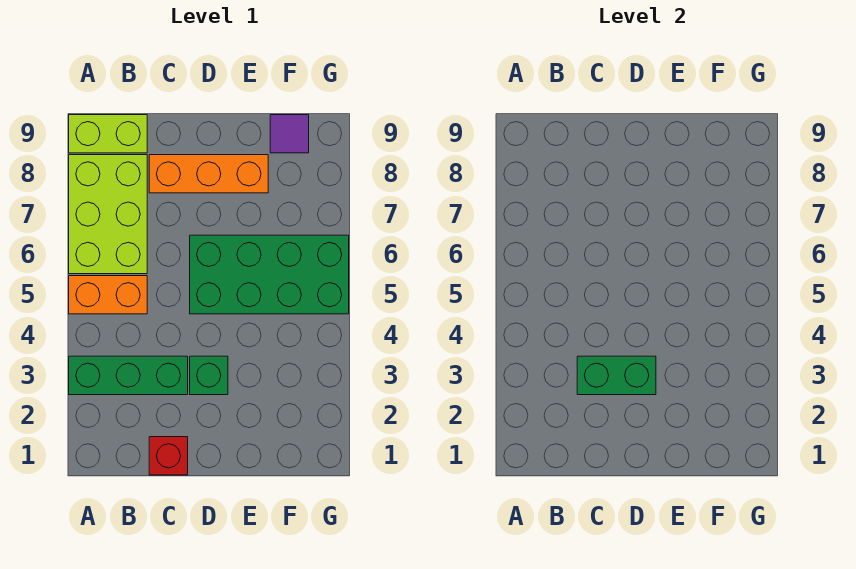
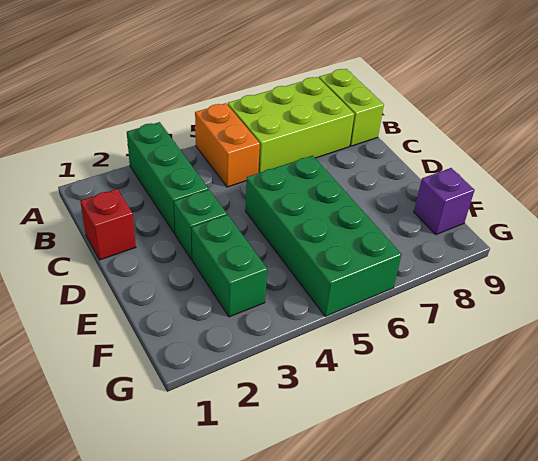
green brick C3:D3 level 2 -> green brick E3:F3 level 1
orange brick C8:E8 level 1 -> none
purple tile F9 level 1 -> purple brick F9 level 1

